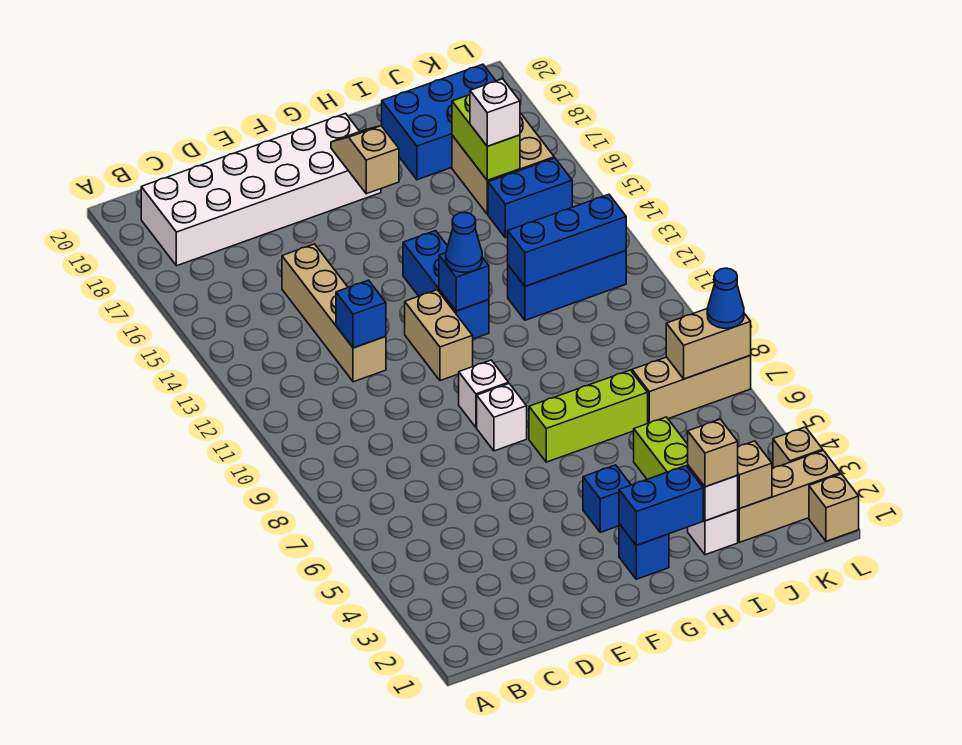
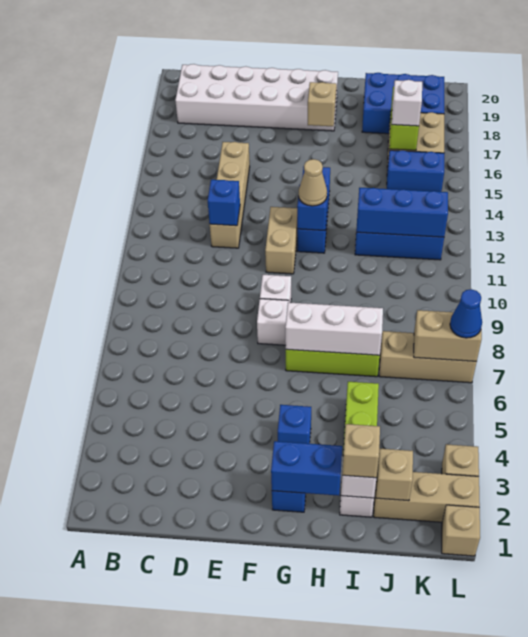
none -> white brick G7:I7 level 2
blue cone G12 level 3 -> tan cone G12 level 3

